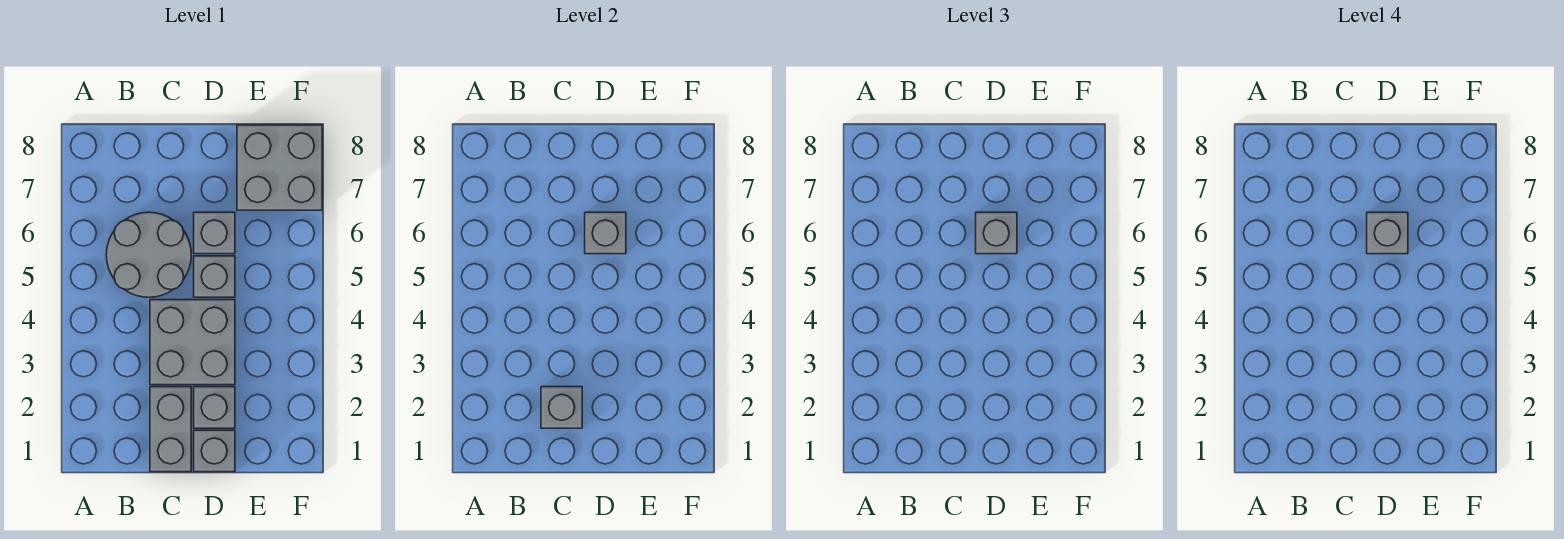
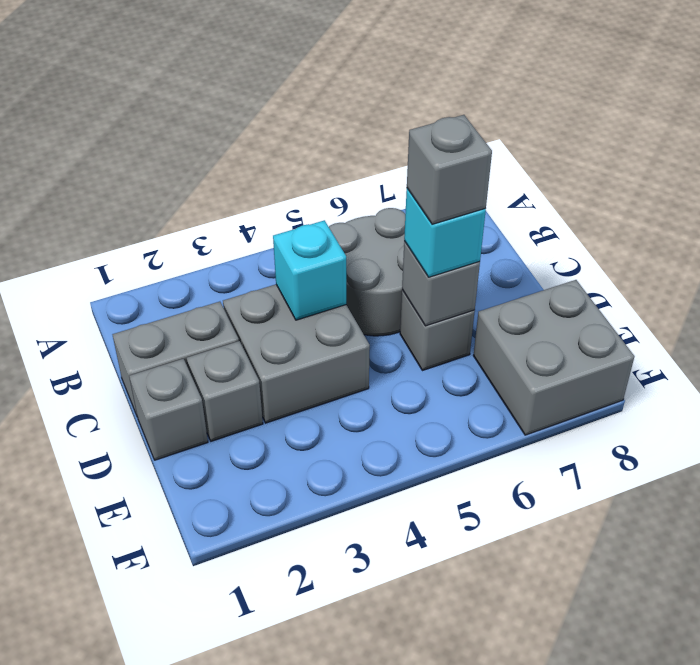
grey brick C2 level 2 -> none
none -> cyan brick C4 level 2
grey brick D5 level 1 -> none
grey brick D6 level 3 -> cyan brick D6 level 3

